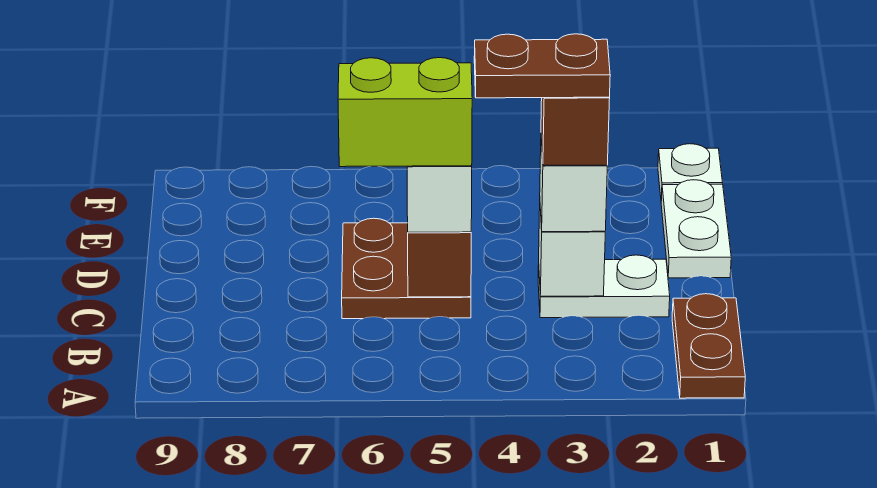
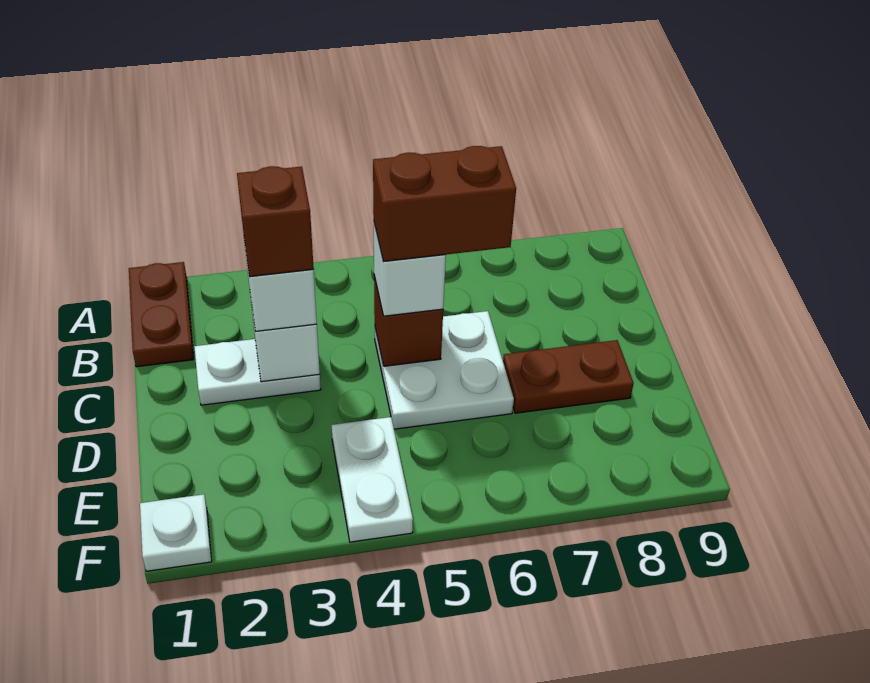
brown plate C3:C4 level 5 -> brown plate D7:D8 level 1
brown plate C5:D6 level 1 -> white plate C5:D6 level 1
lime brick C5:C6 level 4 -> brown brick C5:C6 level 4
white plate D1:E1 level 1 -> white plate E4:F4 level 1

